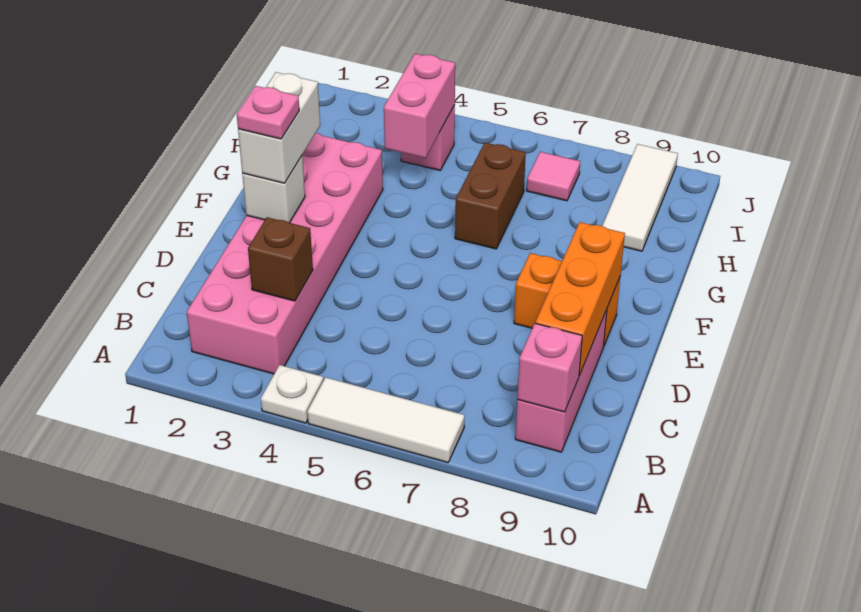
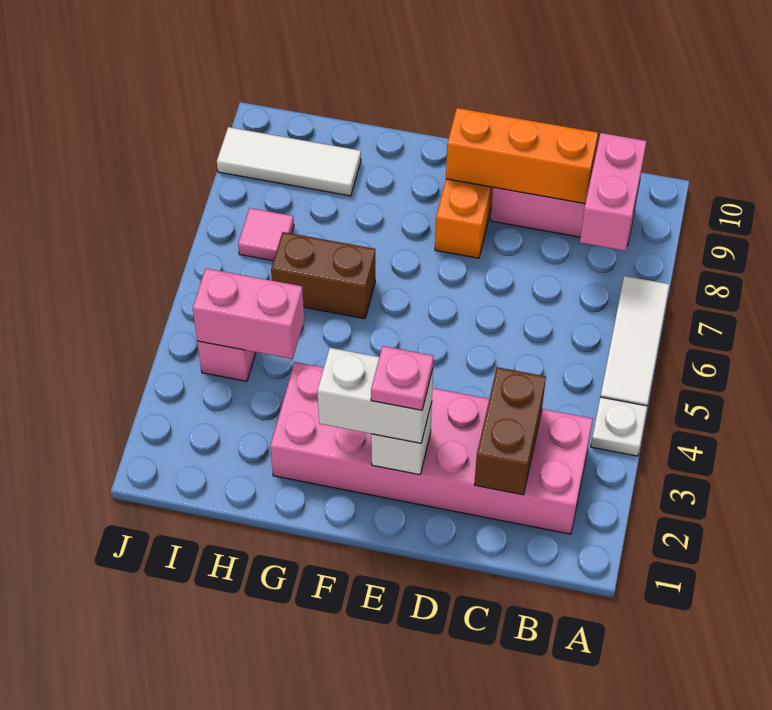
pink brick B9 level 2 -> pink brick B8:B9 level 2
brown brick C3 level 2 -> brown brick C2:C3 level 2

